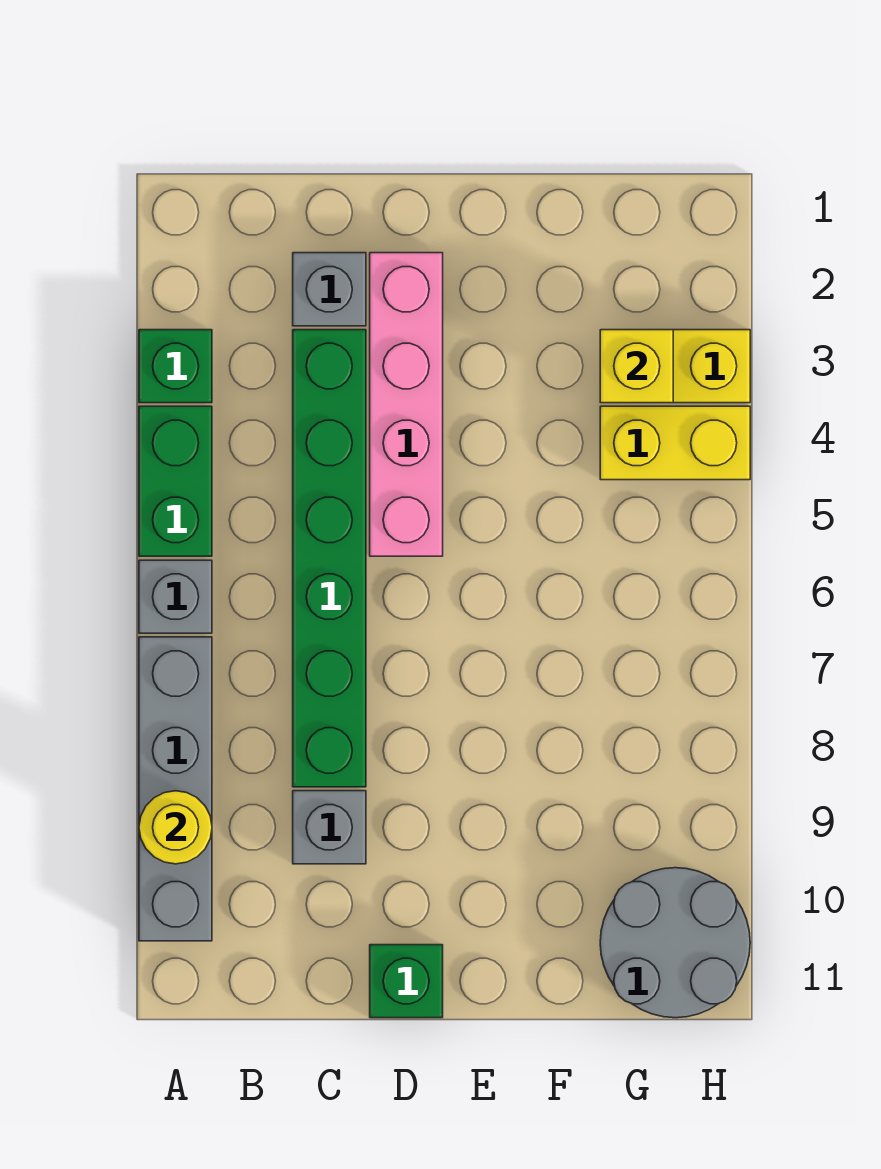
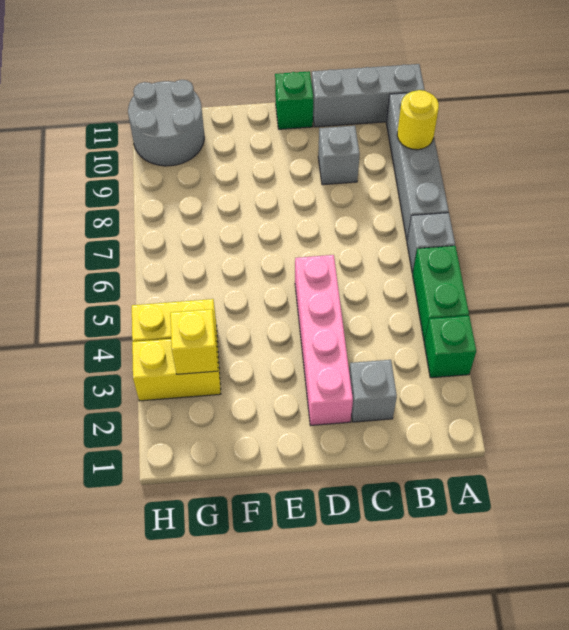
none -> grey brick A11:C11 level 1
green brick C3:C8 level 1 -> none

